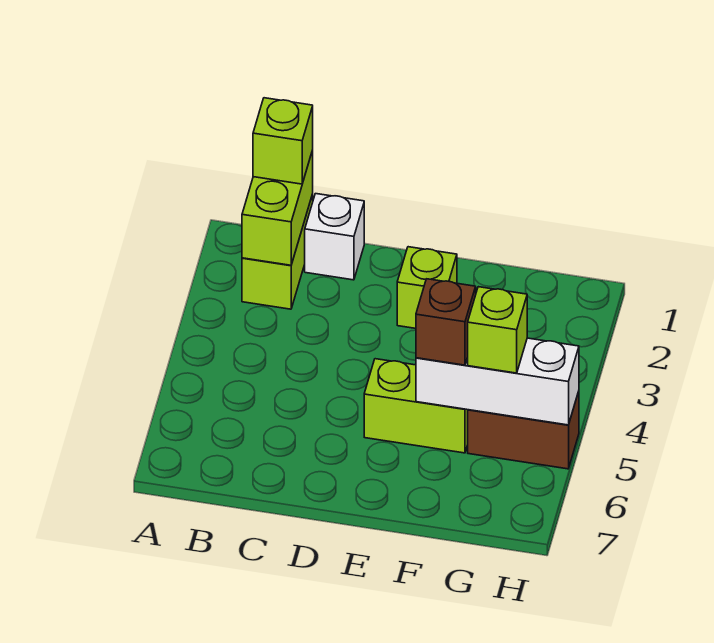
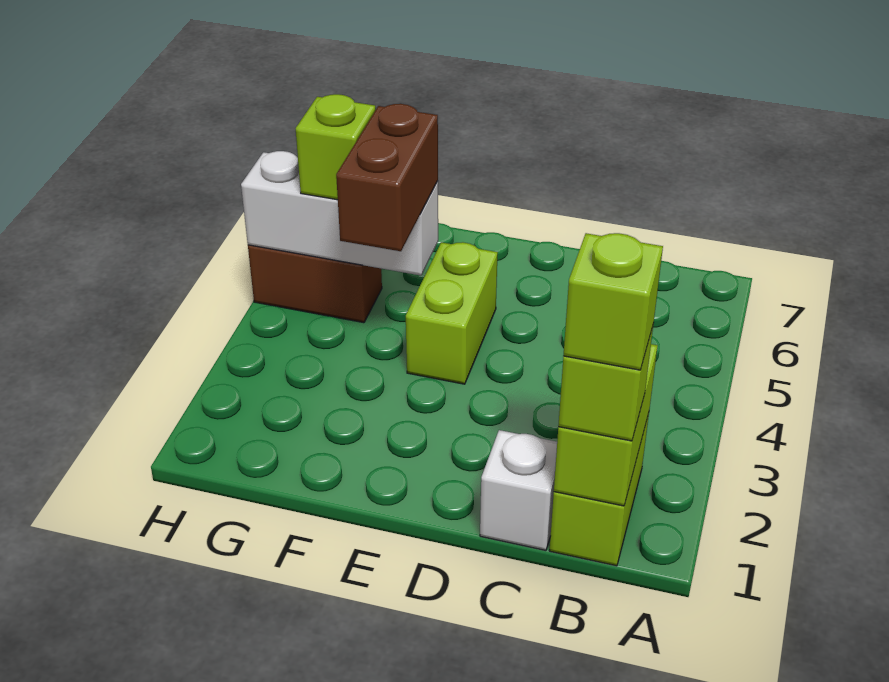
lime brick E2 level 1 -> lime brick B1 level 4
lime brick E5:F5 level 1 -> lime brick E4:E5 level 1
brown brick F5 level 3 -> brown brick F4:F5 level 3

